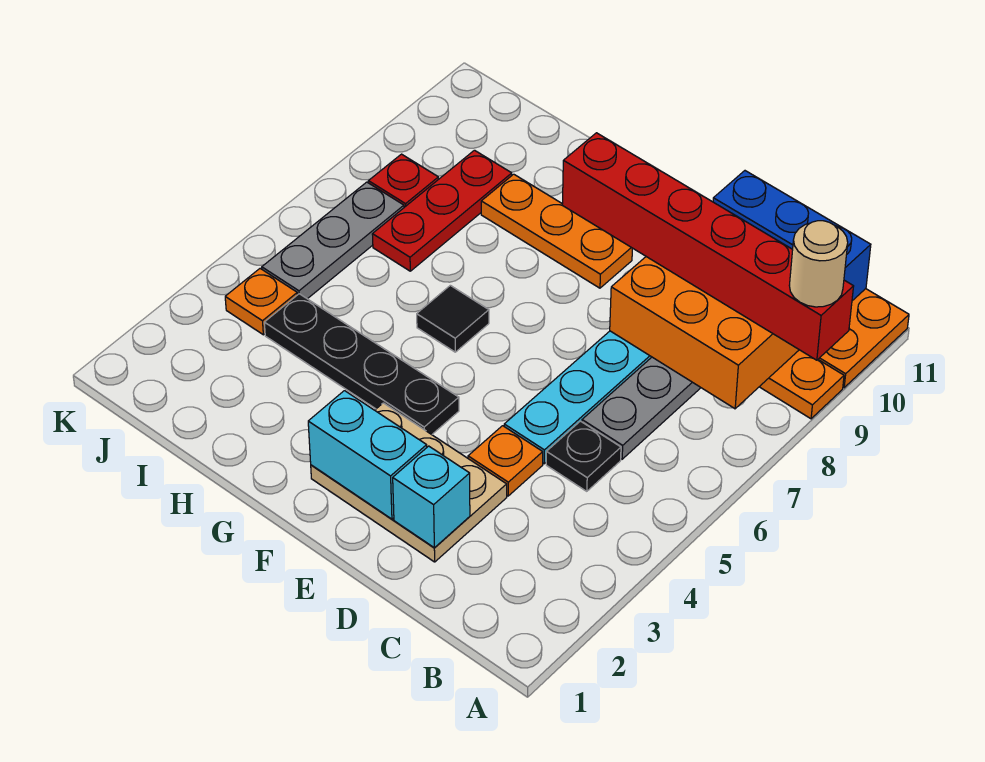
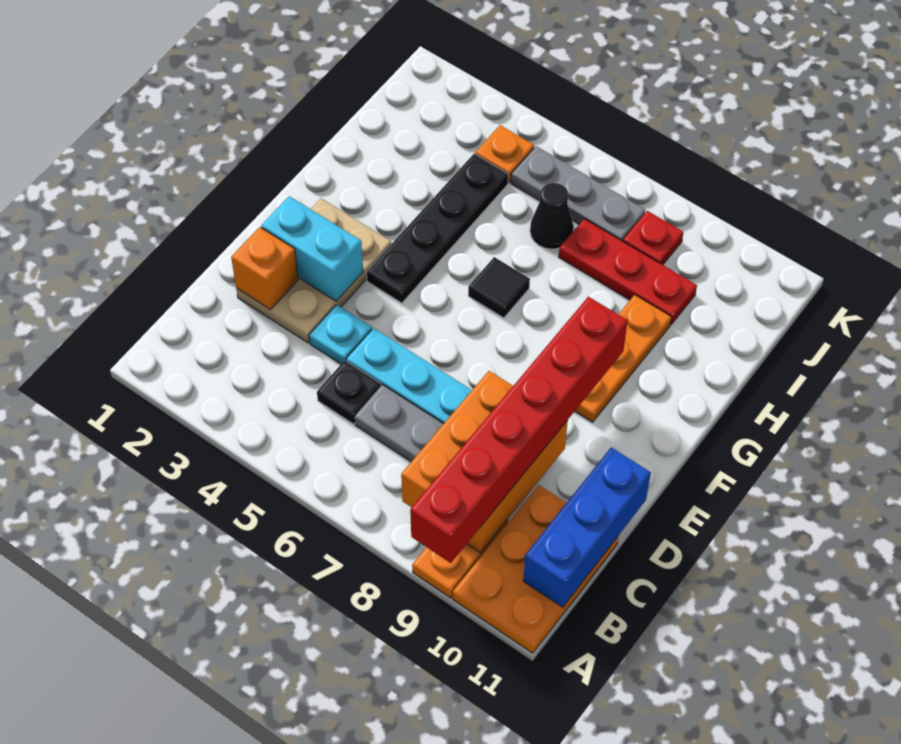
tan round brick A9 level 4 -> none
cyan brick D2 level 2 -> orange brick D2 level 2
orange plate D4 level 1 -> cyan plate D4 level 1
cyan brick E2:F2 level 2 -> cyan brick E2:E3 level 2
none -> black cone I6 level 1

